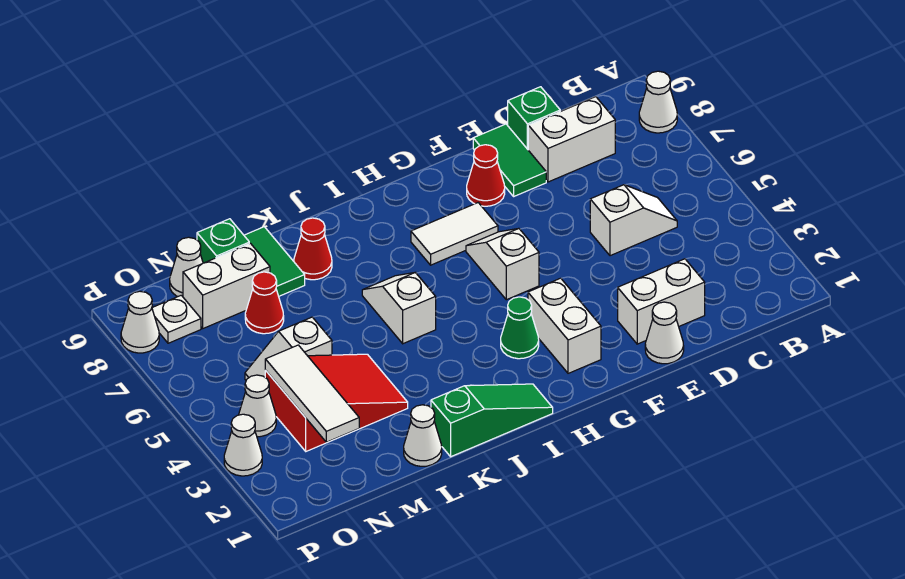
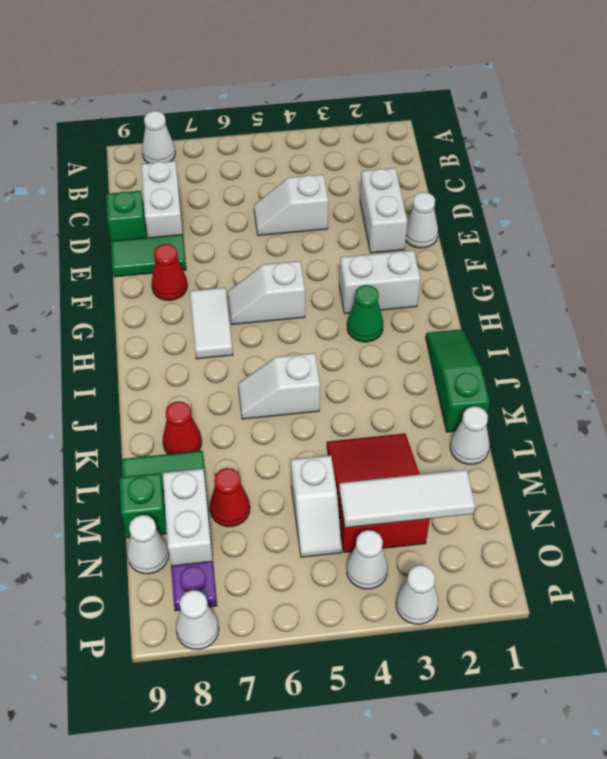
white slope C5:D5 level 1 top D -> white slope D4:D5 level 1 top 4
white plate O8 level 1 -> purple plate O8 level 1

